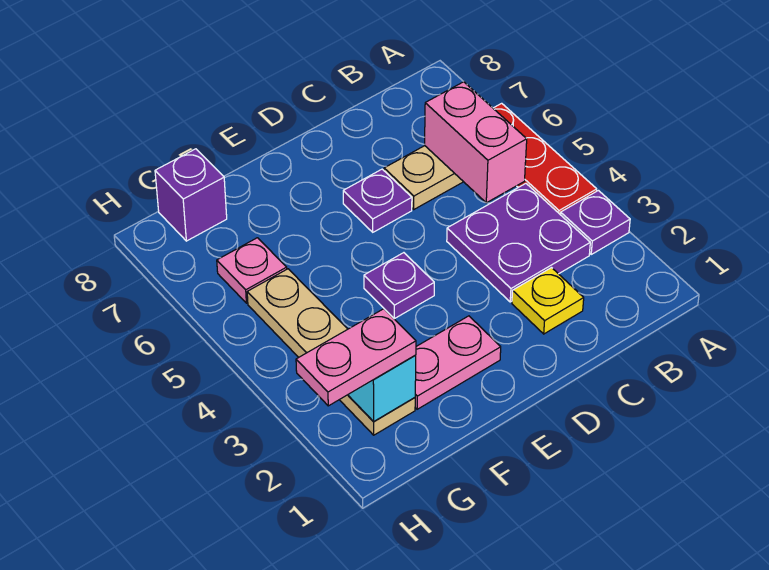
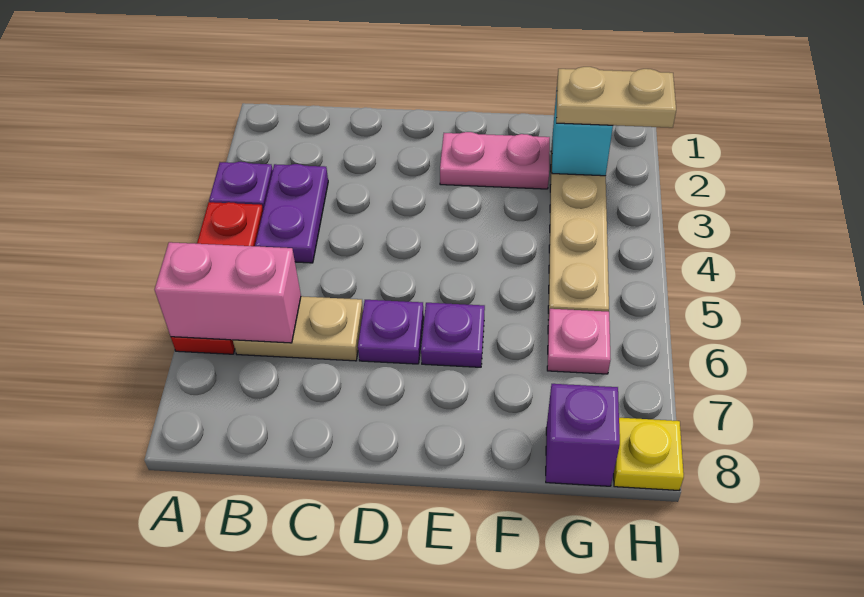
purple plate B3:C4 level 1 -> purple plate B3:B4 level 1
pink brick B5:B6 level 2 -> pink brick A6:B6 level 2
yellow plate C2 level 1 -> yellow plate H8 level 1
purple plate E4 level 1 -> purple plate E6 level 1
pink plate G2:H2 level 3 -> tan plate G2:H2 level 3

